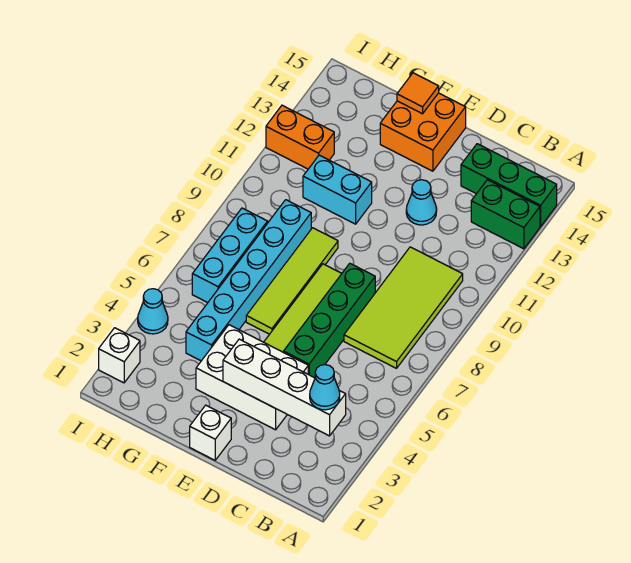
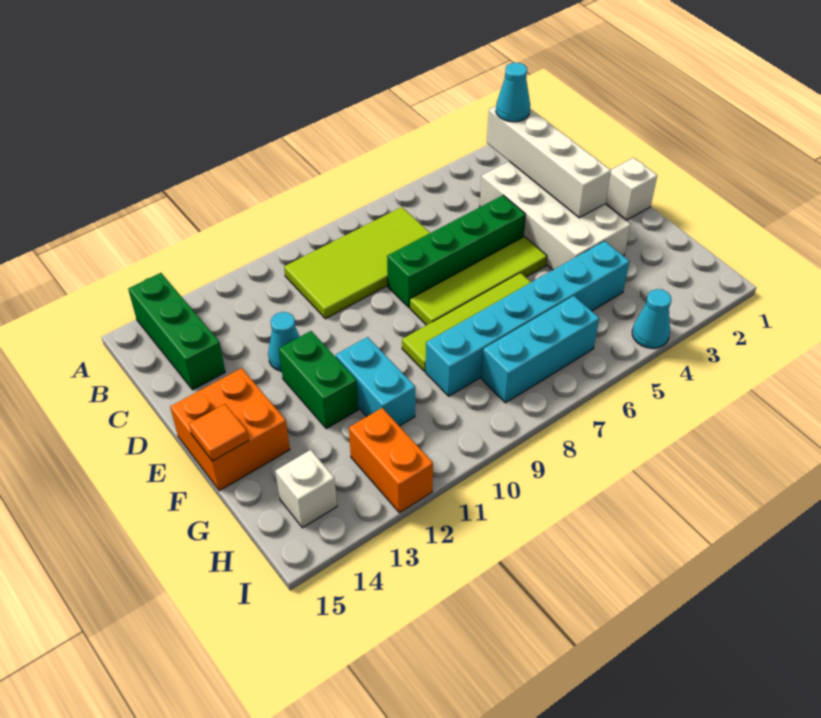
green brick A13:B13 level 1 -> green brick E12:F12 level 1
white brick D3:F4 level 1 -> white brick C3:F4 level 1
white brick I2 level 1 -> white brick H14 level 1

